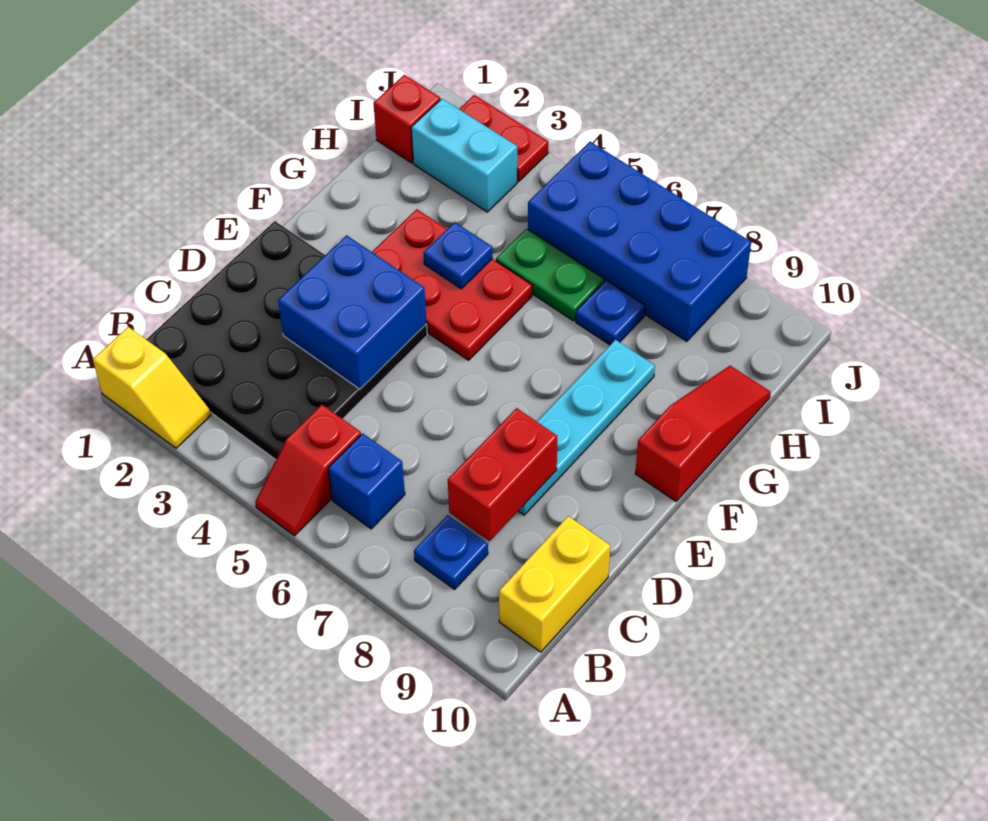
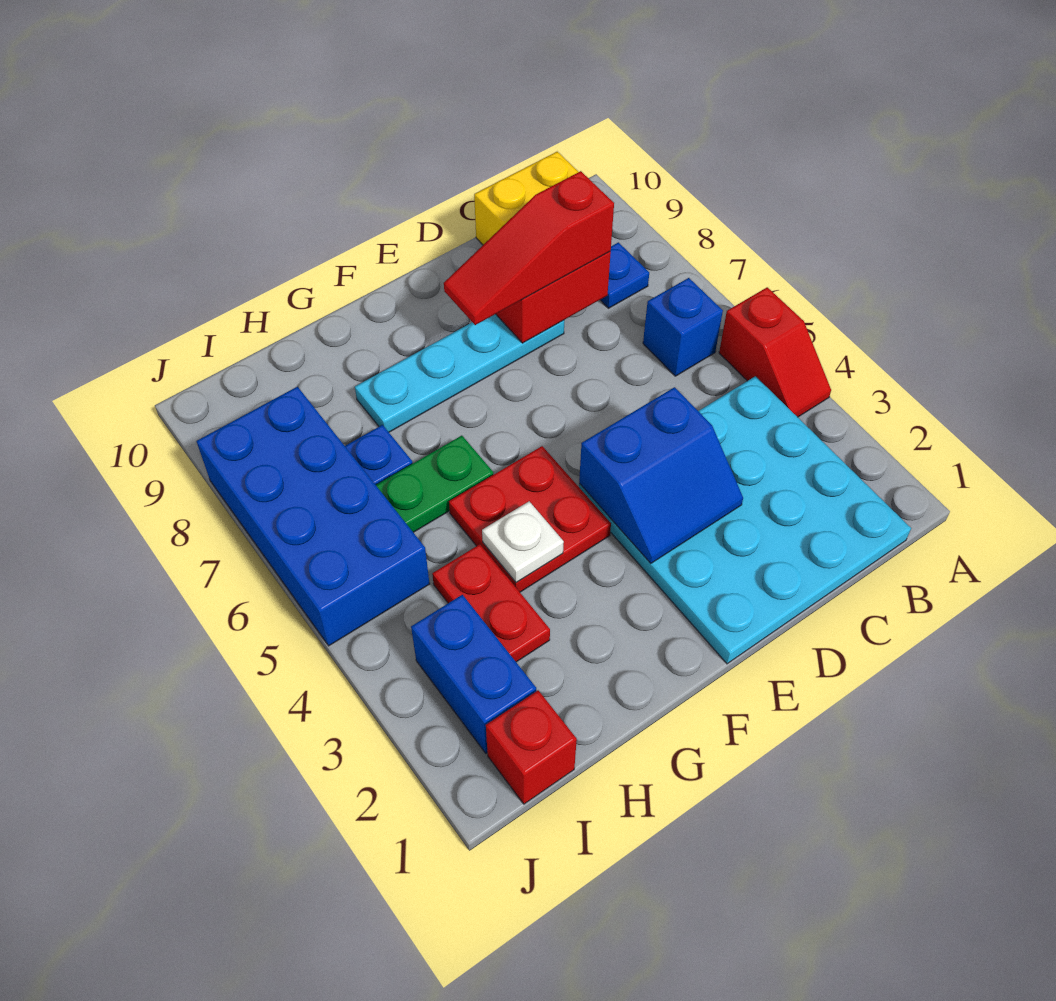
yellow slope A1:A2 level 1 top 1 -> none
red slope A5:B5 level 1 top B -> red slope A4:A5 level 1 top 5
black plate B1:E4 level 1 -> cyan plate B1:E4 level 1
blue brick D3:E4 level 2 -> blue slope D3:E4 level 2 top 4
red plate F3:G5 level 1 -> red plate F4:G5 level 1
red slope F10:H10 level 1 top F -> red slope C8:E8 level 3 top C
blue plate G4 level 2 -> white plate G4 level 2
green plate H5:H6 level 1 -> green plate G6:H6 level 1
cyan brick I2:I3 level 1 -> blue brick I2:I3 level 1
red plate J2:J3 level 1 -> red plate H3:H4 level 1

